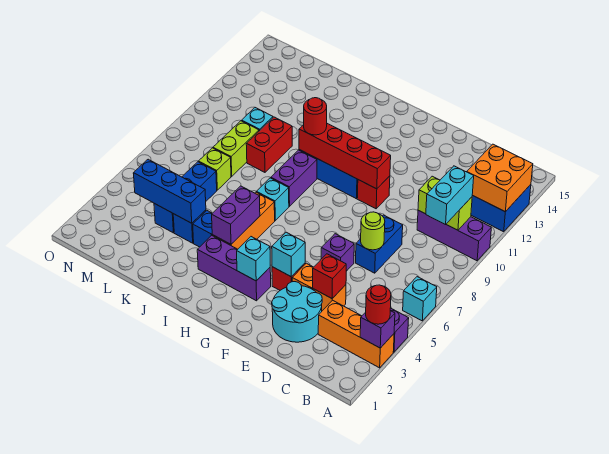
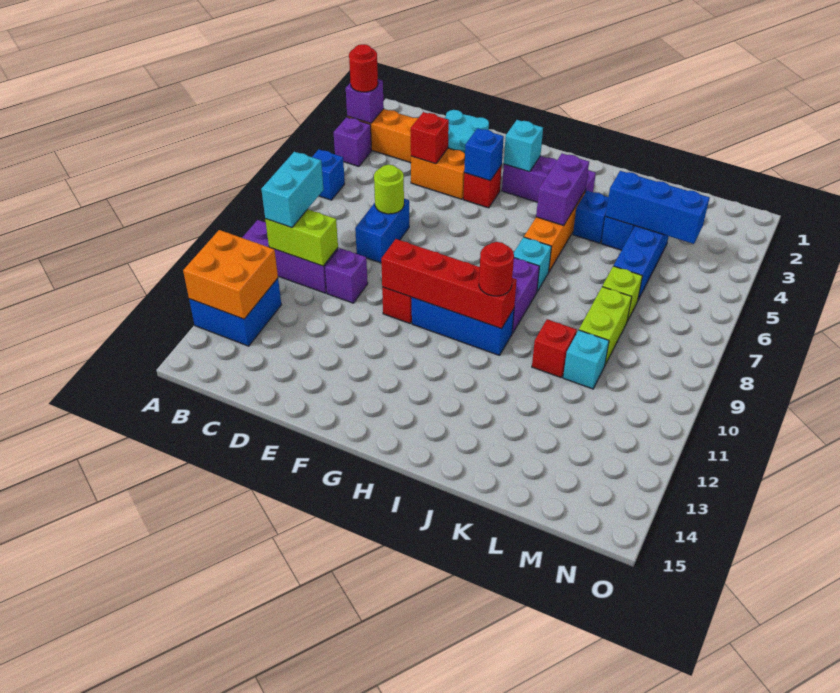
cyan brick A6 level 1 -> blue brick A6 level 1
purple brick E6 level 1 -> purple brick D10 level 1
cyan brick F4 level 2 -> blue brick F4 level 2
red brick K9:K10 level 1 -> red brick K10 level 1

